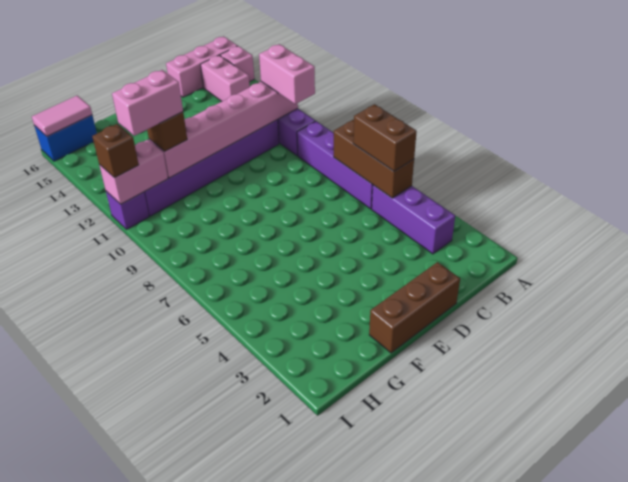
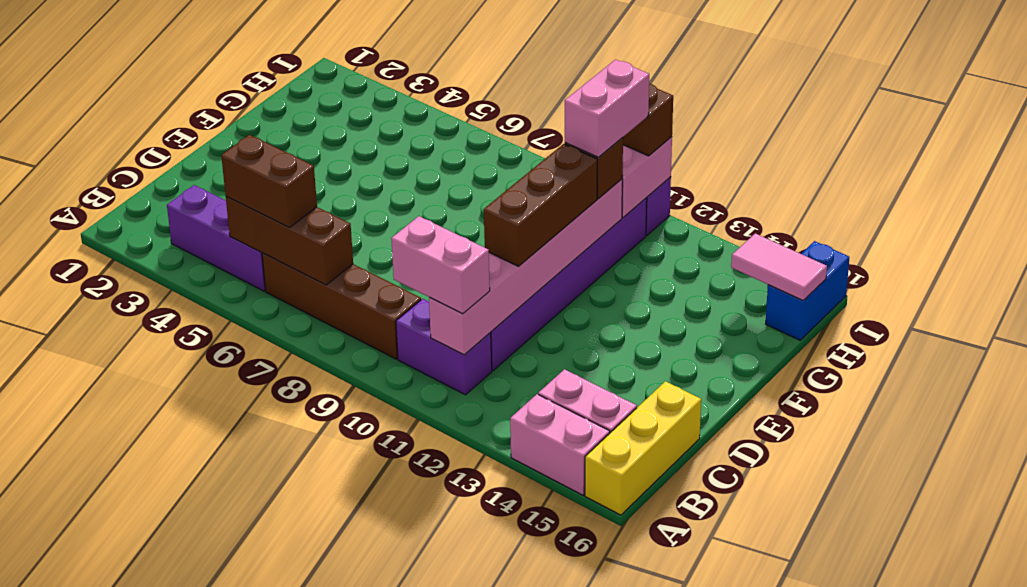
pink brick A15 level 1 -> pink brick A14:A15 level 1
pink brick A16:C16 level 1 -> yellow brick A16:C16 level 1
purple brick B6:B9 level 1 -> brown brick B6:B9 level 1
brown brick D1:F1 level 1 -> brown brick D11:F11 level 3
pink tile H16:I16 level 2 -> pink tile H15:H16 level 2

